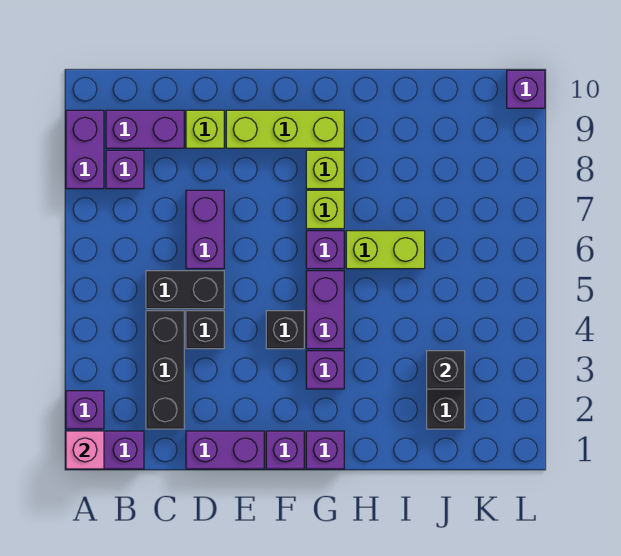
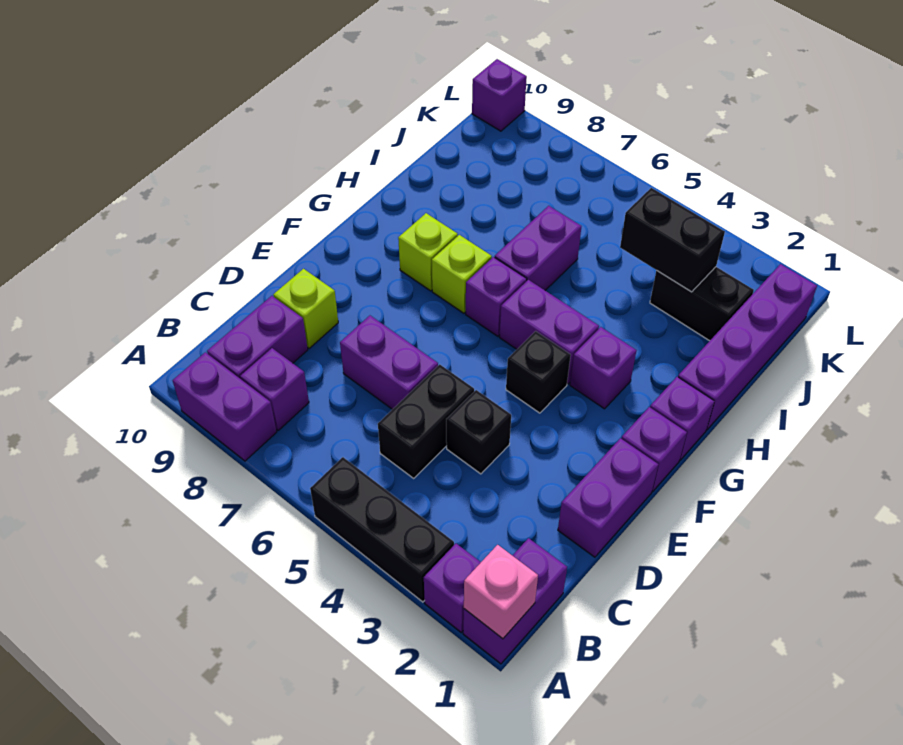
black brick C2:C4 level 1 -> black brick A3:A5 level 1
lime brick E9:G9 level 1 -> none
none -> purple brick H1:K1 level 1
lime brick H6:I6 level 1 -> purple brick H6:I6 level 1
black brick J3 level 2 -> black brick J3:J4 level 2

